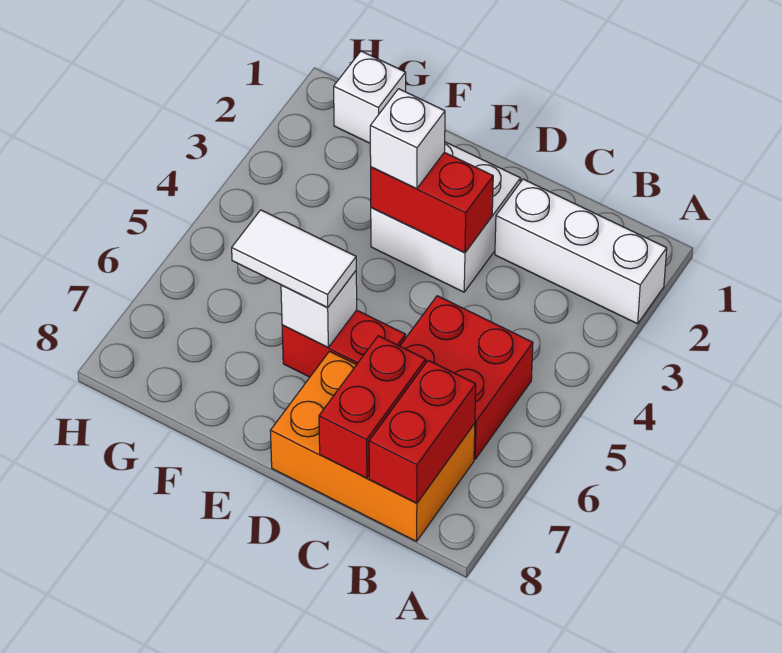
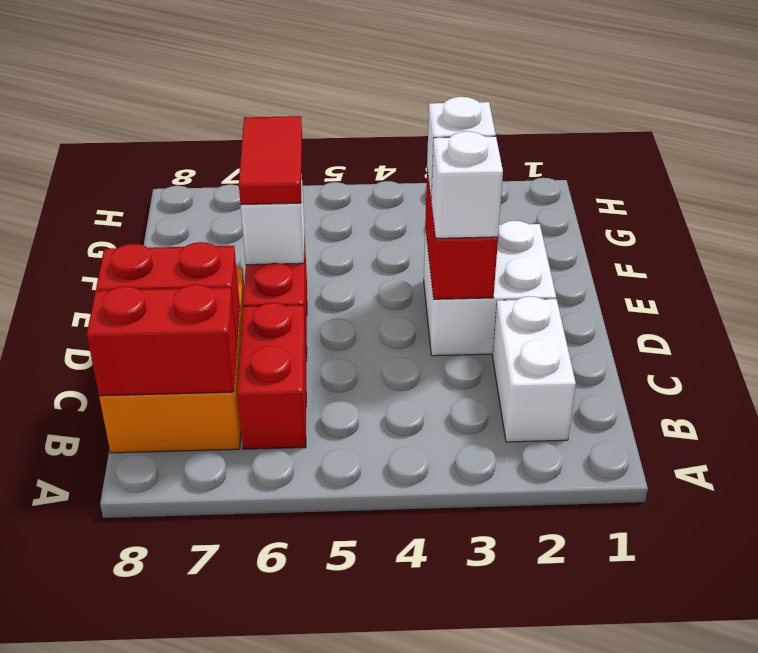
white brick A2:C2 level 1 -> white brick B2:C2 level 1
red brick B5:C6 level 1 -> red brick B6:C6 level 1
white tile E6:F6 level 3 -> red tile E6:F6 level 3
white brick G1 level 1 -> white brick D3 level 3

